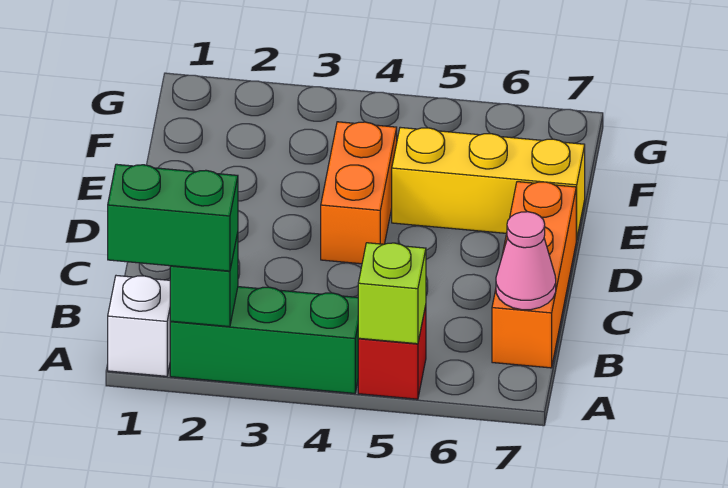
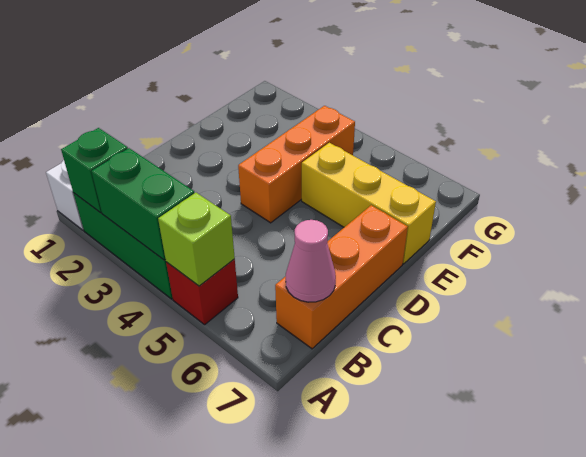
green brick A1:A2 level 3 -> green brick A3:A4 level 2
orange brick D4:E4 level 1 -> orange brick D4:F4 level 1

